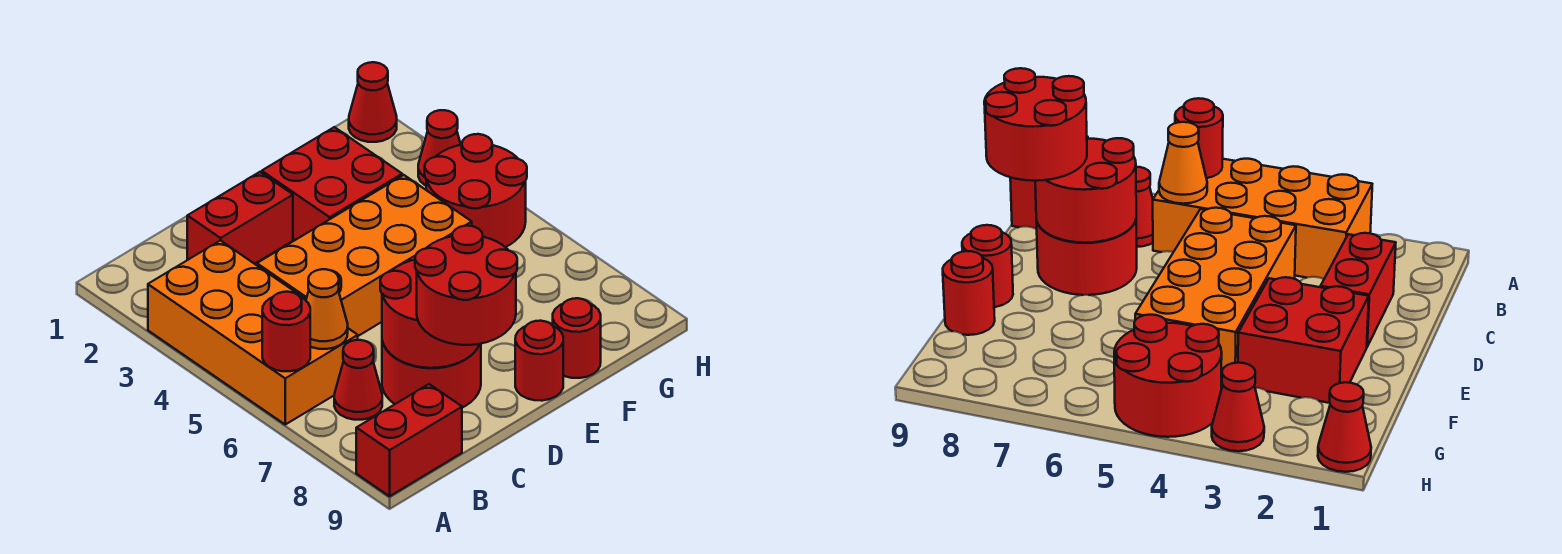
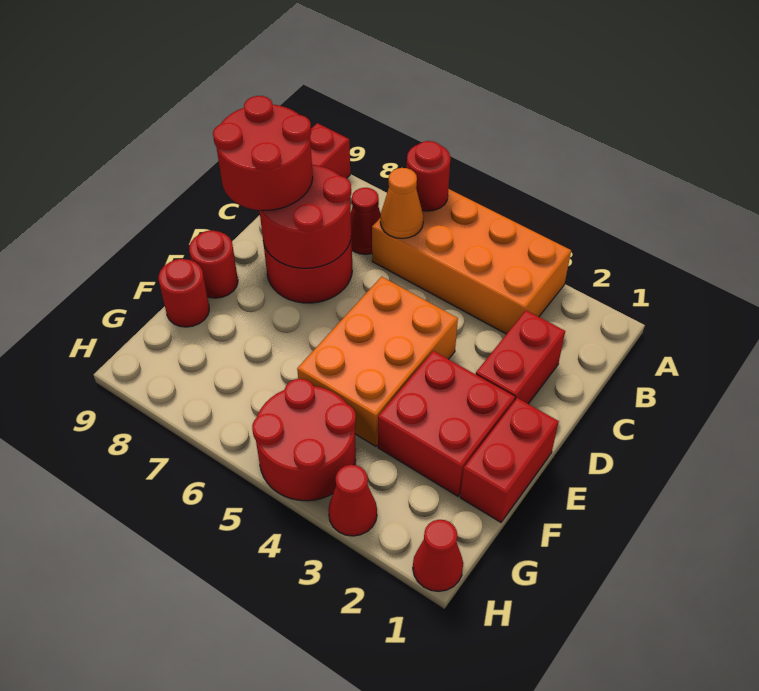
orange brick C4:F5 level 1 -> orange brick D4:F5 level 1
none -> red brick E1:F1 level 1

